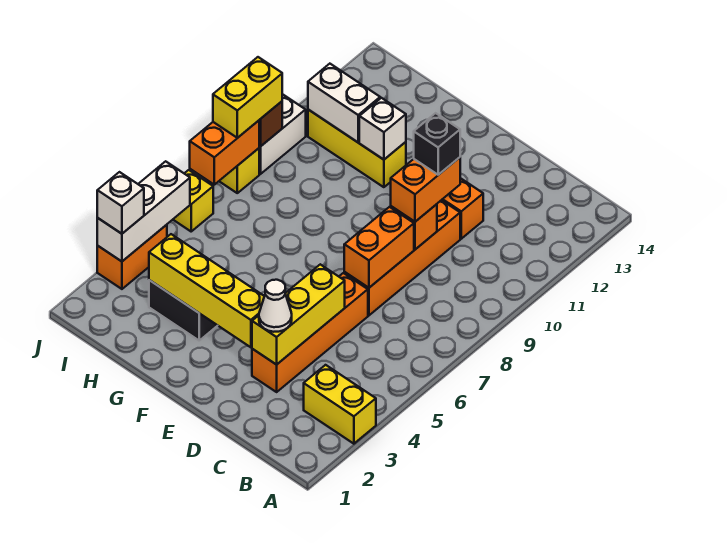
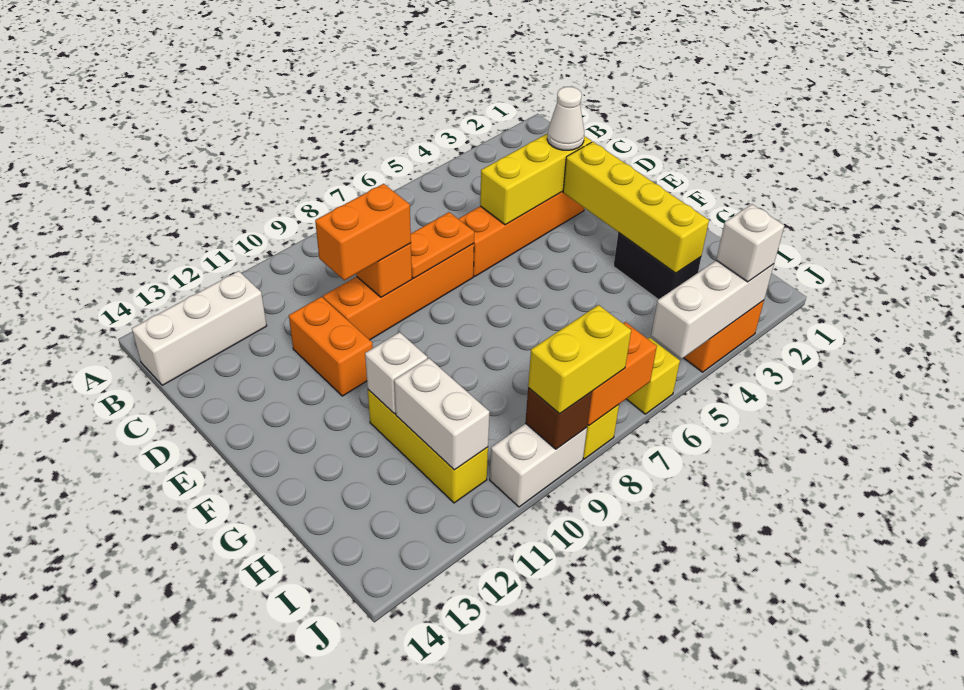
yellow brick A3:B3 level 1 -> none
none -> white brick B12:B14 level 1
orange brick D7:D8 level 2 -> orange plate D7:D8 level 2
black brick D10 level 4 -> none

